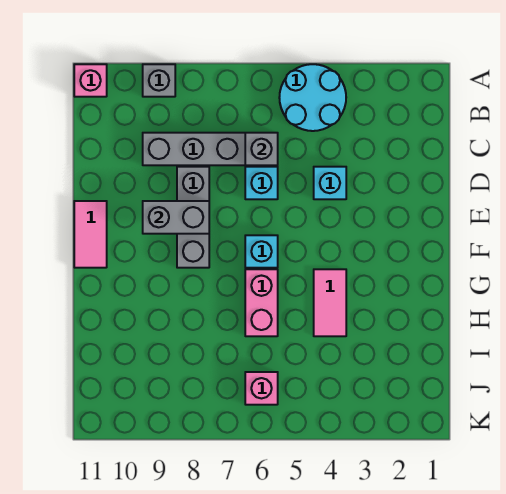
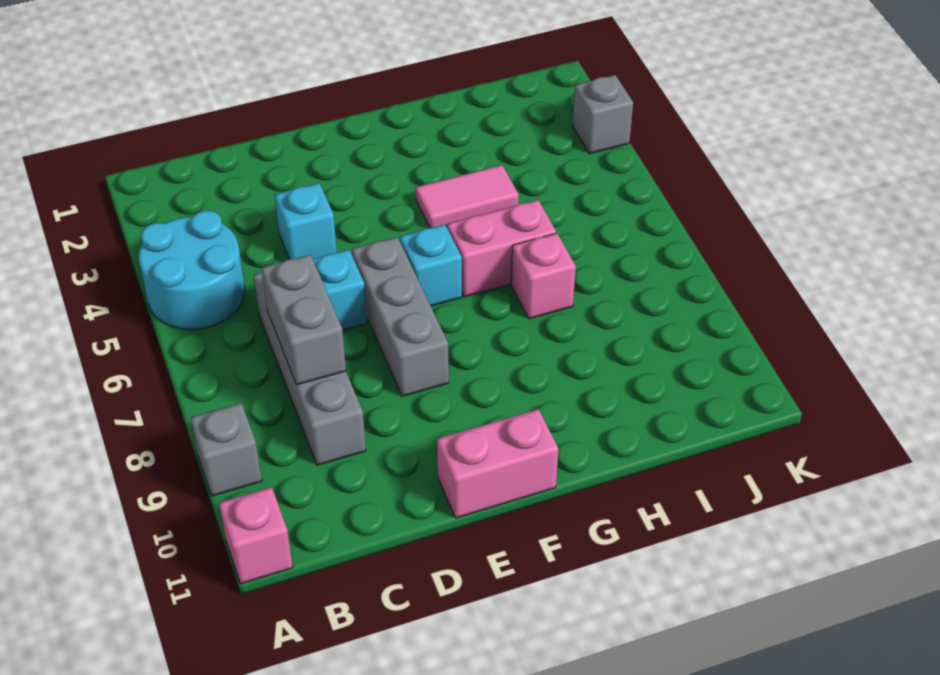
grey brick C6 level 2 -> grey brick K3 level 1
grey brick D8:F8 level 1 -> grey brick E6:E8 level 1
grey brick E8:E9 level 2 -> grey brick C7:C8 level 2
pink tile E11:F11 level 1 -> pink brick E11:F11 level 1
pink brick J6 level 1 -> pink brick H7 level 1

